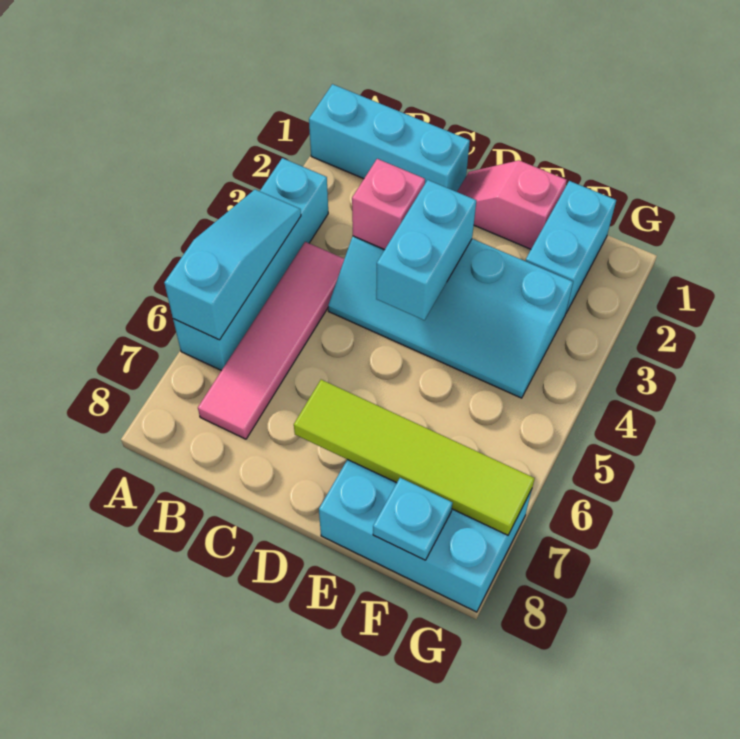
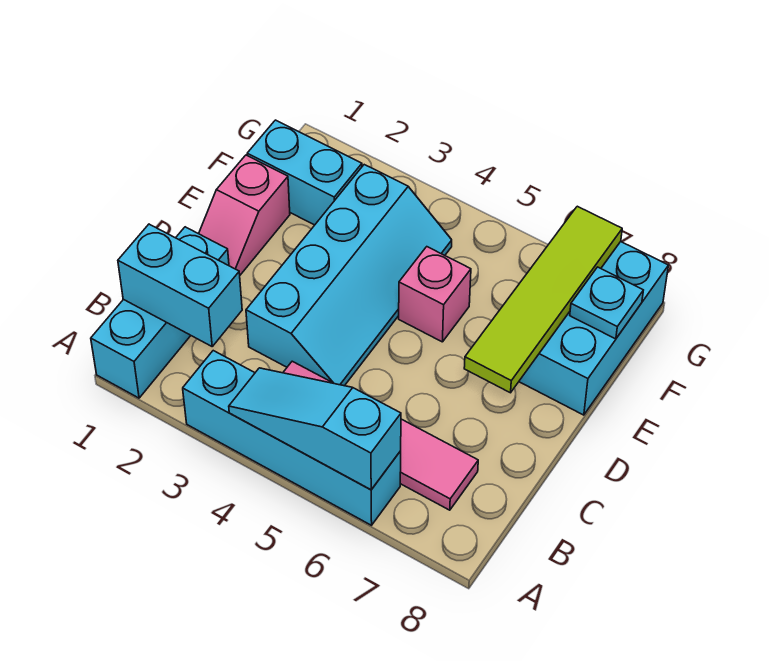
pink brick C3 level 2 -> pink brick E5 level 1
cyan brick D3:D4 level 2 -> cyan brick B1:B2 level 2

